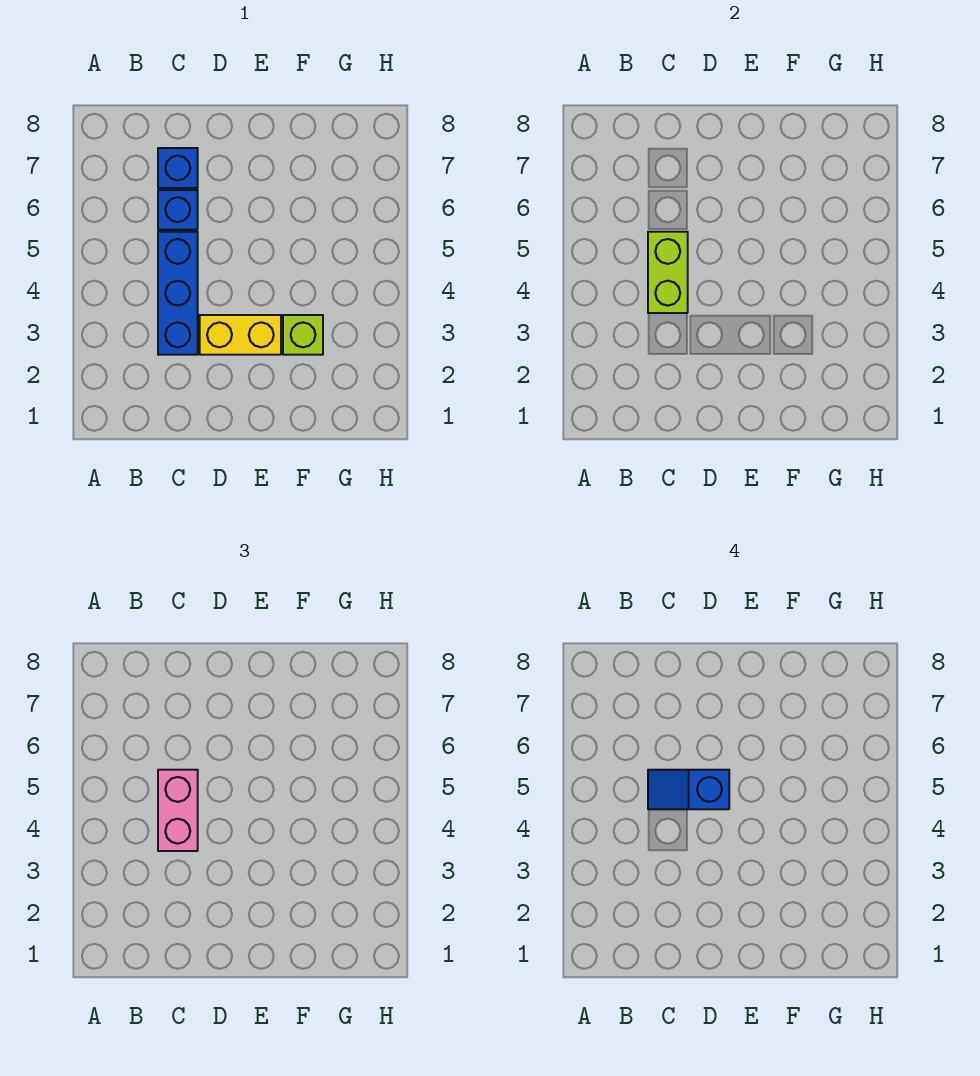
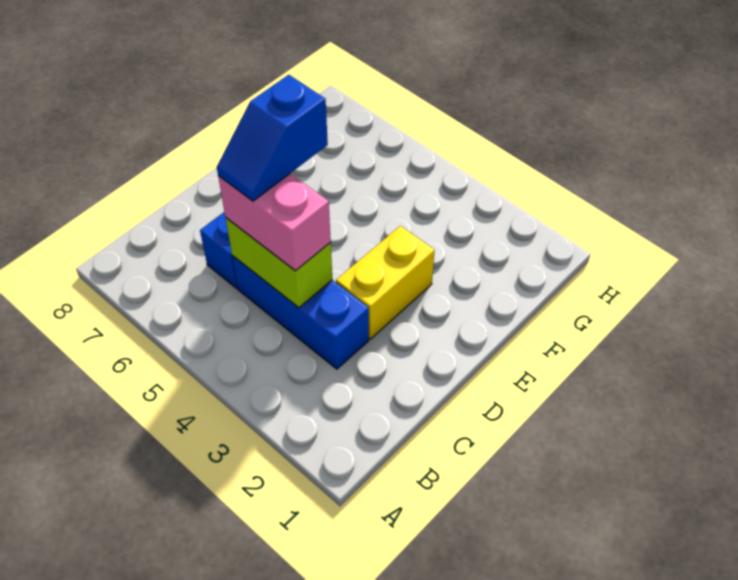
blue brick C7 level 1 -> none
lime brick F3 level 1 -> none

